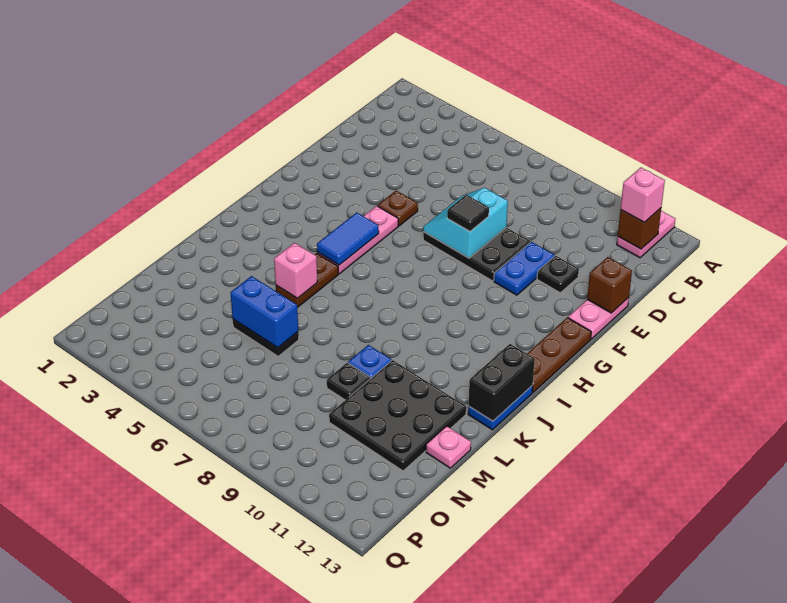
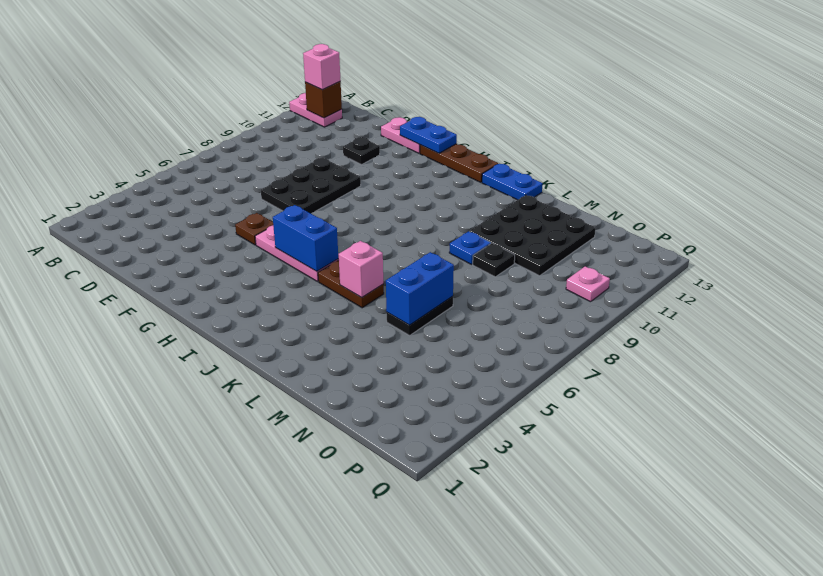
cyan slope E7:F8 level 2 top 8 -> none
blue plate E10:F10 level 1 -> blue plate F13:G13 level 2
brown brick E13 level 2 -> none
black tile F8 level 3 -> none
blue tile H5:I5 level 2 -> blue brick H5:I5 level 2
black brick J13:K13 level 2 -> none
pink plate M13 level 1 -> pink plate P10 level 1

